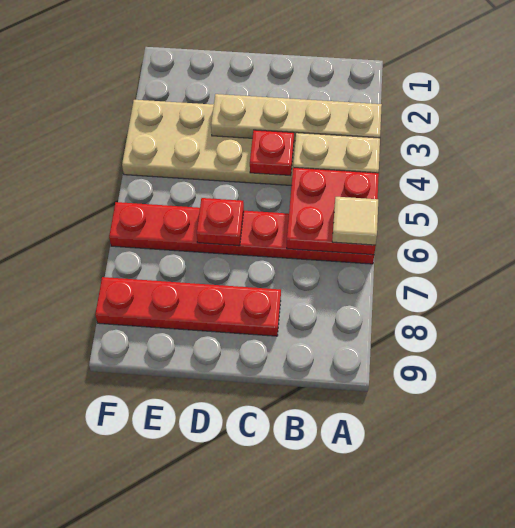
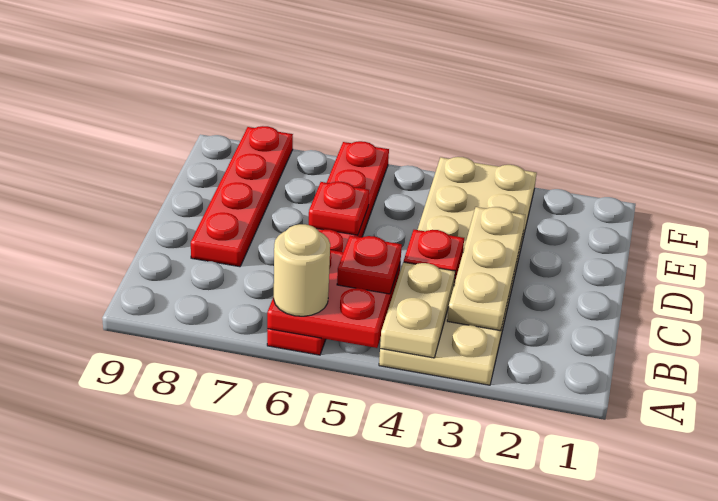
tan plate A3:D3 level 2 -> tan plate B3:D3 level 2
tan tile A6 level 3 -> tan round brick A6 level 3
none -> red plate B5 level 3

